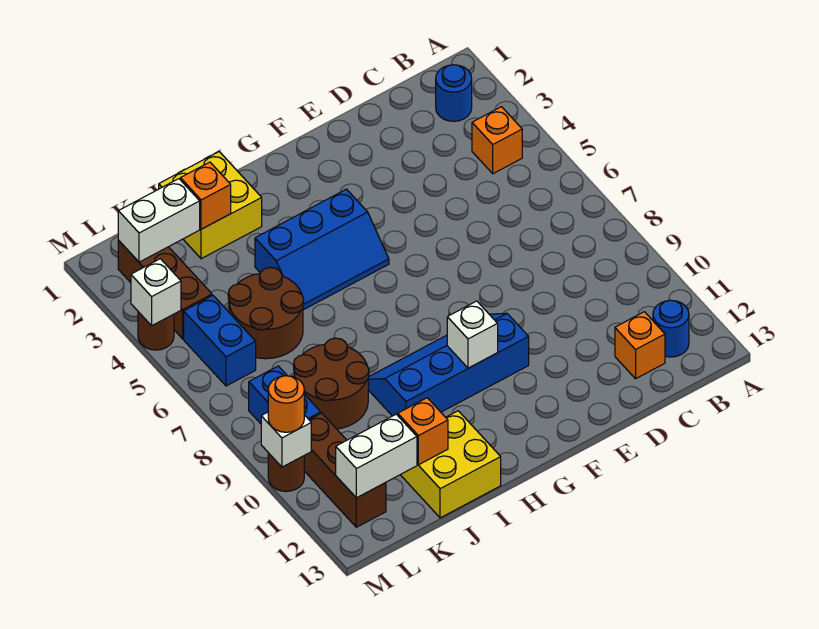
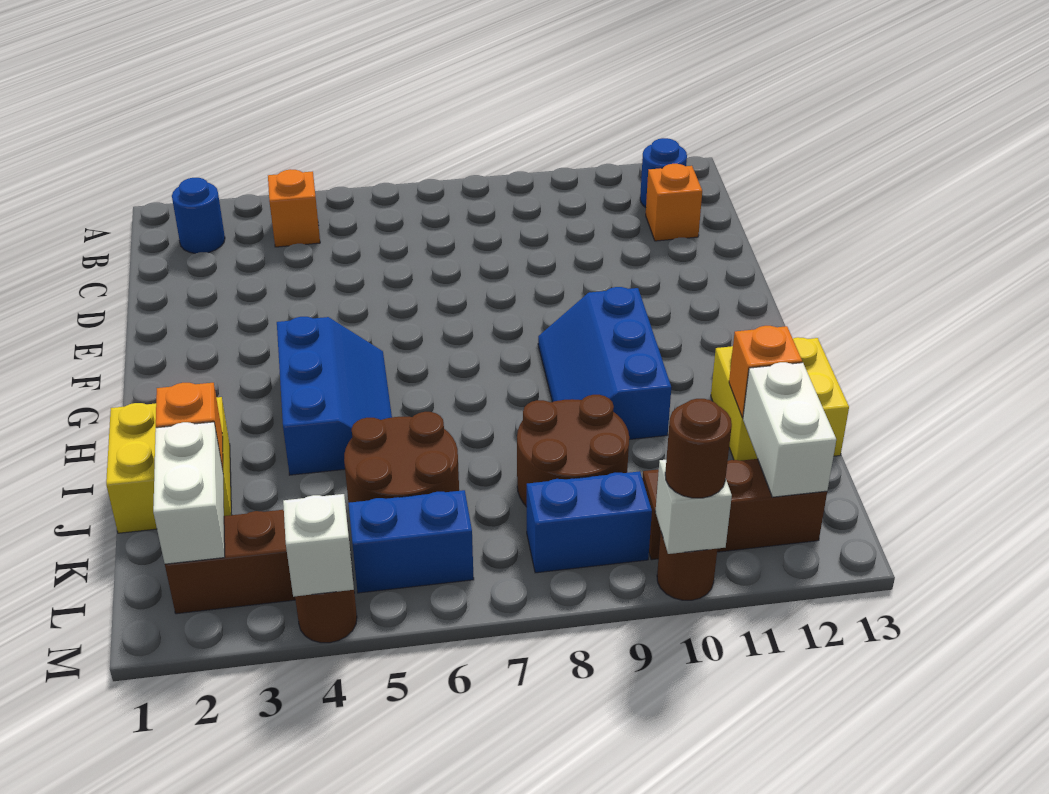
blue slope F9:I10 level 1 top 10 -> blue slope G9:I10 level 1 top 10
white brick G10 level 2 -> none
orange round brick M10 level 3 -> brown round brick M10 level 3

